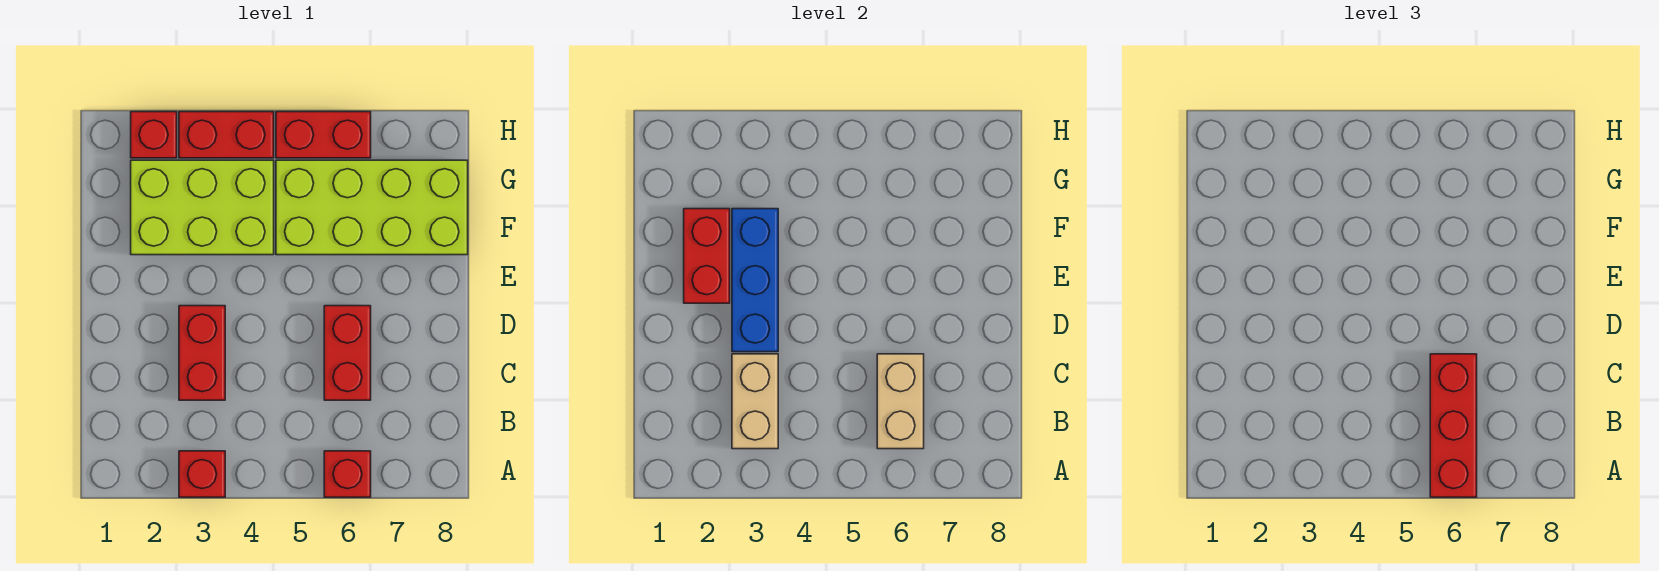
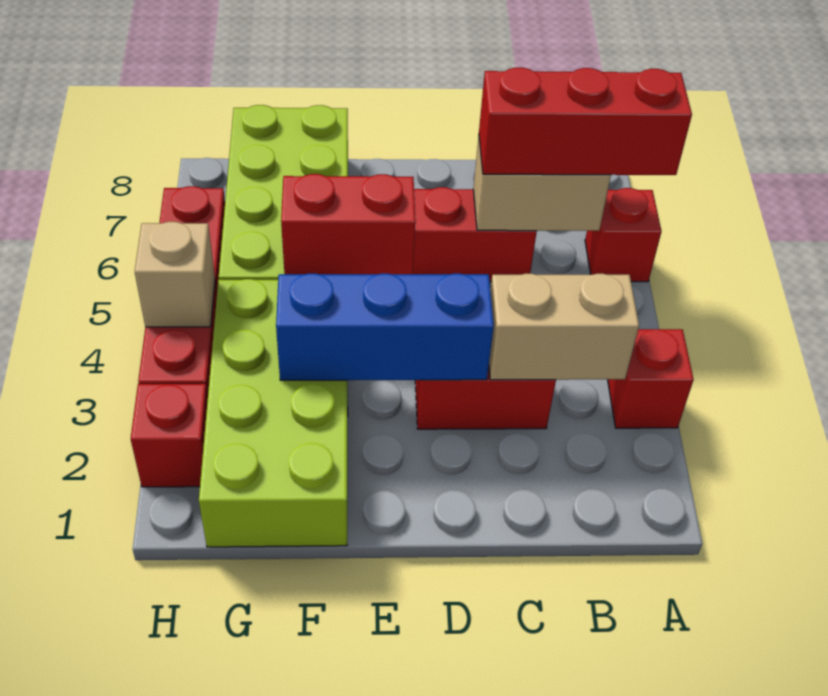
red brick E2:F2 level 2 -> red brick E5:F5 level 2
lime brick F2:G4 level 1 -> lime brick F1:G4 level 1
none -> tan brick H4 level 2

